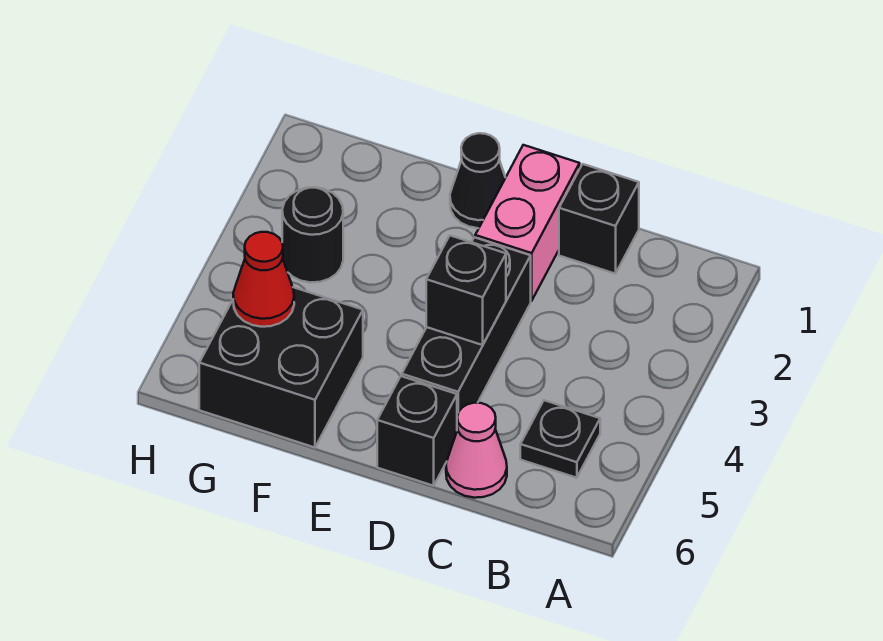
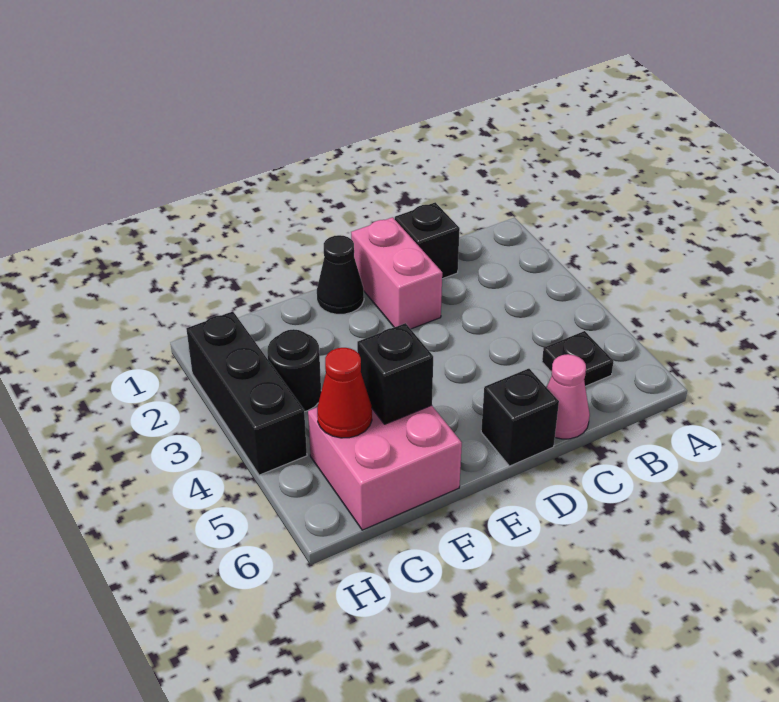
black brick D3:D5 level 1 -> black brick H2:H4 level 1
black brick D4 level 2 -> black brick F5 level 2
black brick F5:G6 level 1 -> pink brick F5:G6 level 1

